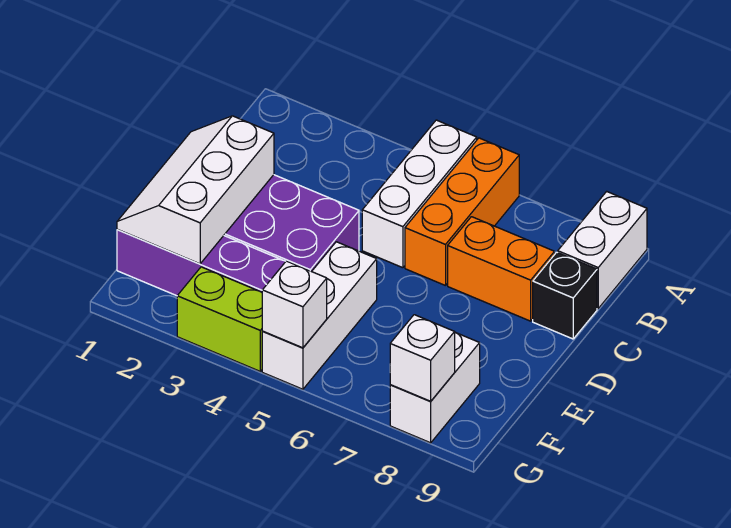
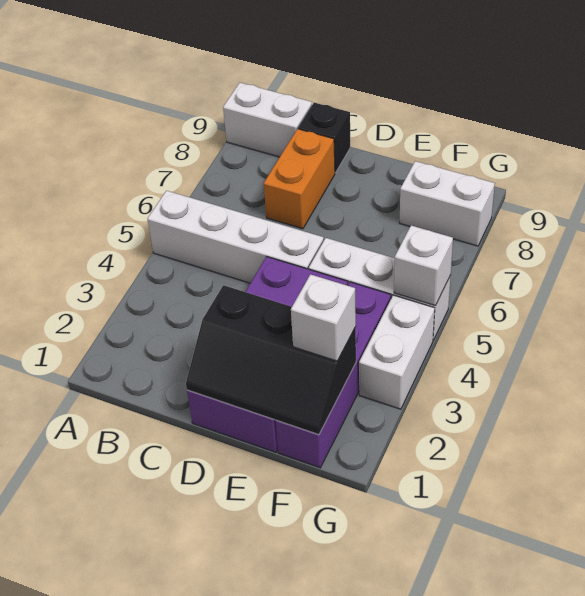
white brick A5:C5 level 1 -> white brick A5:D5 level 1
orange brick A6:C6 level 1 -> none
white slope D1:F2 level 2 top 2 -> black slope D1:F2 level 2 top 2
lime brick G3:G4 level 1 -> white brick G3:G4 level 1
white brick G8 level 2 -> white brick F2 level 3

